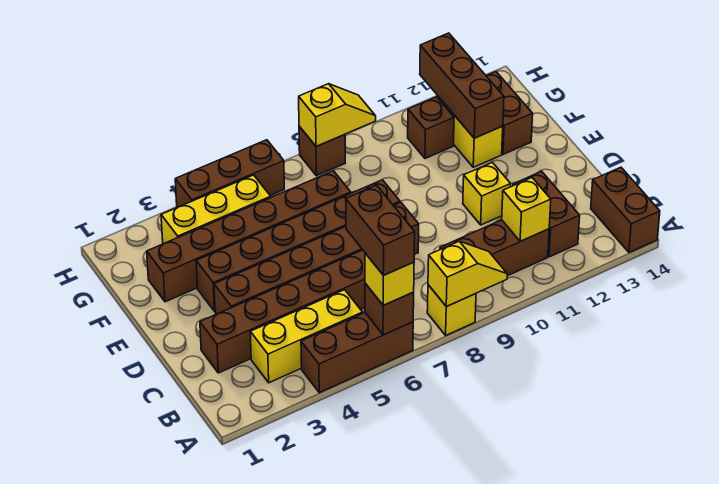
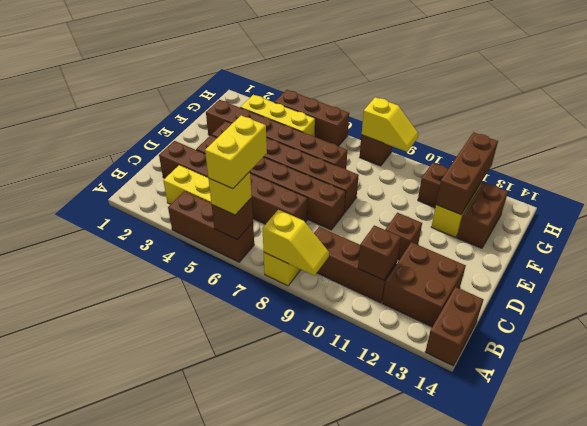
brown brick A6:B6 level 4 -> yellow brick A6:B6 level 4
yellow brick B11 level 2 -> brown brick B11 level 2
brown brick B12:C12 level 1 -> brown brick B12:C13 level 1
yellow brick D11 level 1 -> brown brick D11 level 1

